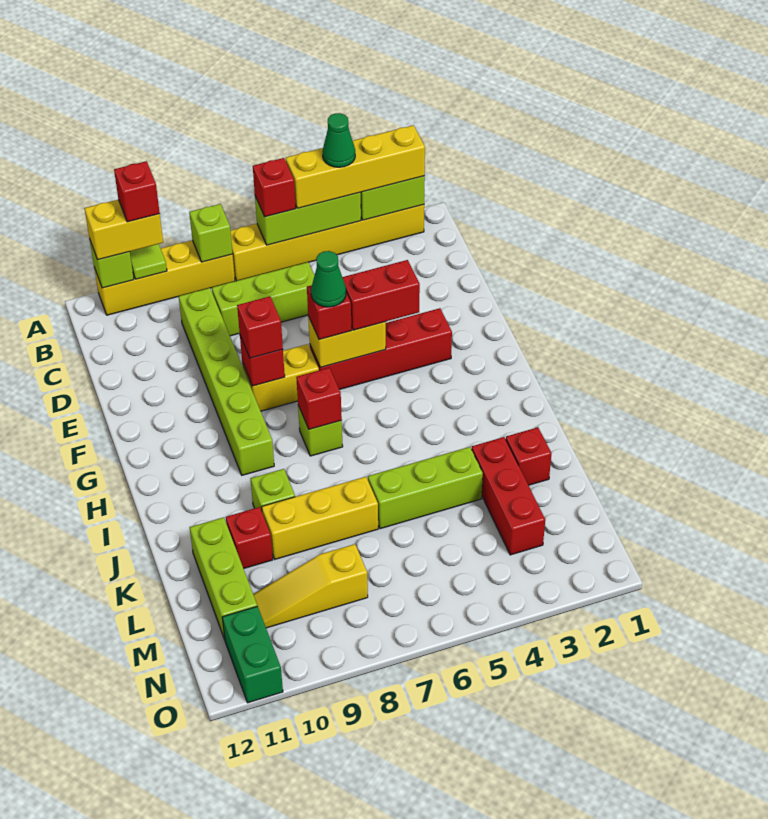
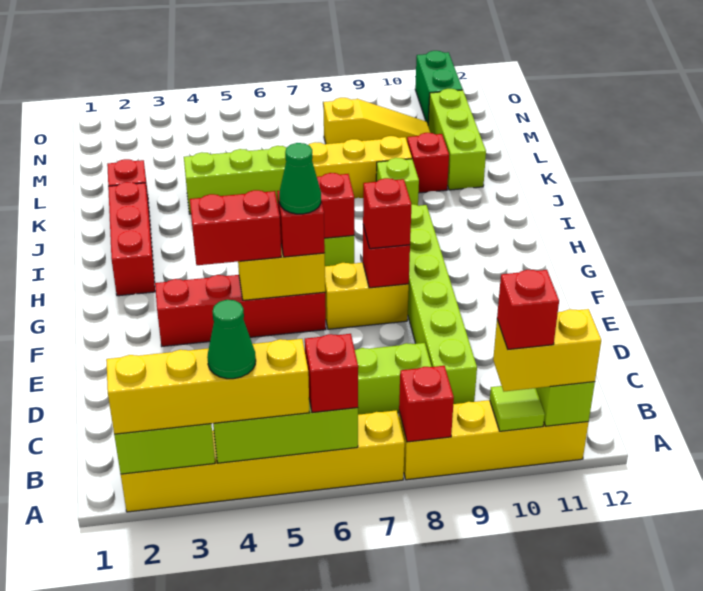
lime brick A8 level 2 -> red brick A8 level 2
red brick K3:M3 level 1 -> red brick H2:J2 level 1

